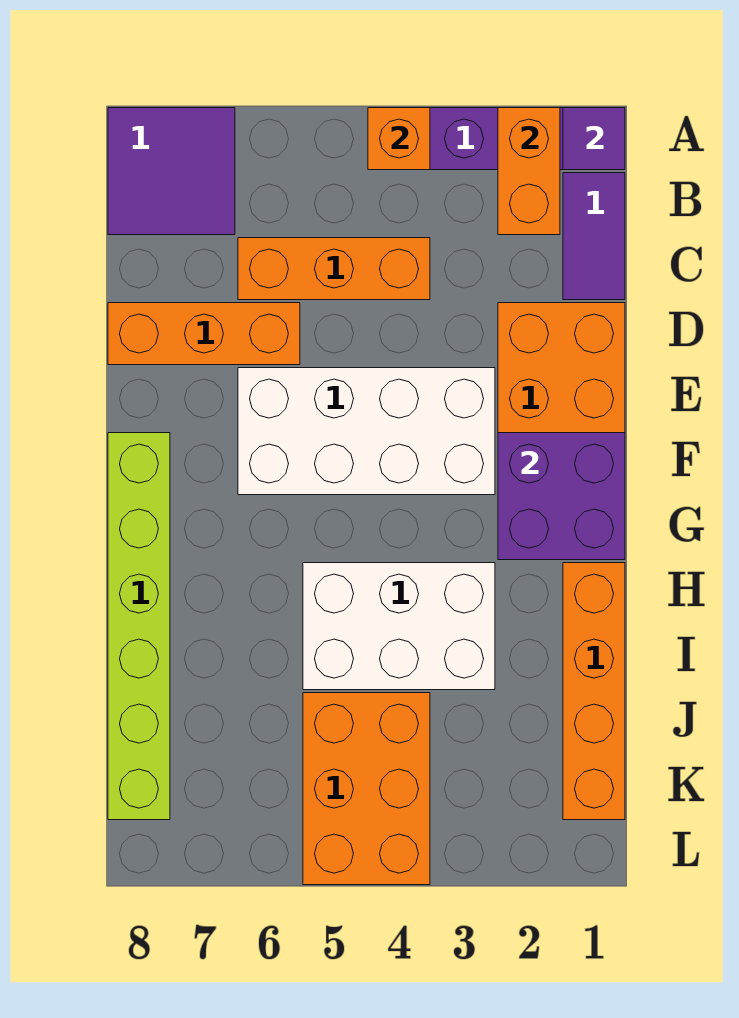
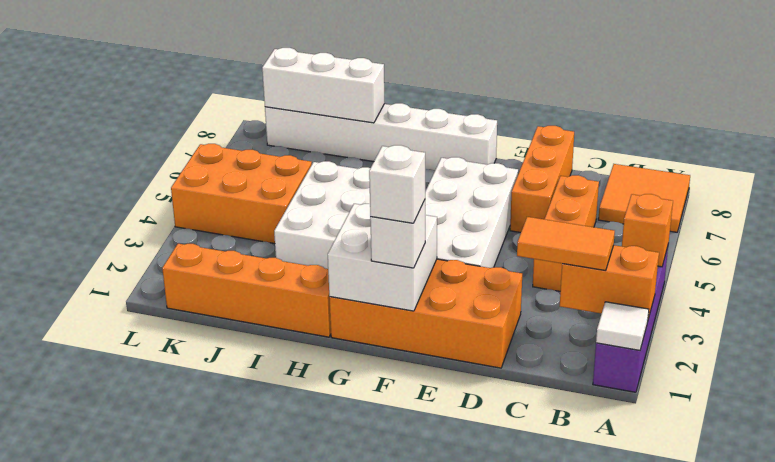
purple tile A1 level 2 -> white tile A1 level 2
purple tile A7:B8 level 1 -> orange tile A7:B8 level 1
purple tile B1:C1 level 1 -> none
none -> orange tile B2:C2 level 3
purple brick F1:G2 level 2 -> white brick F1:G2 level 2
none -> white brick F1 level 3
none -> white brick F1 level 4
lime brick F8:K8 level 1 -> white brick F8:K8 level 1
none -> white brick I8:K8 level 2

